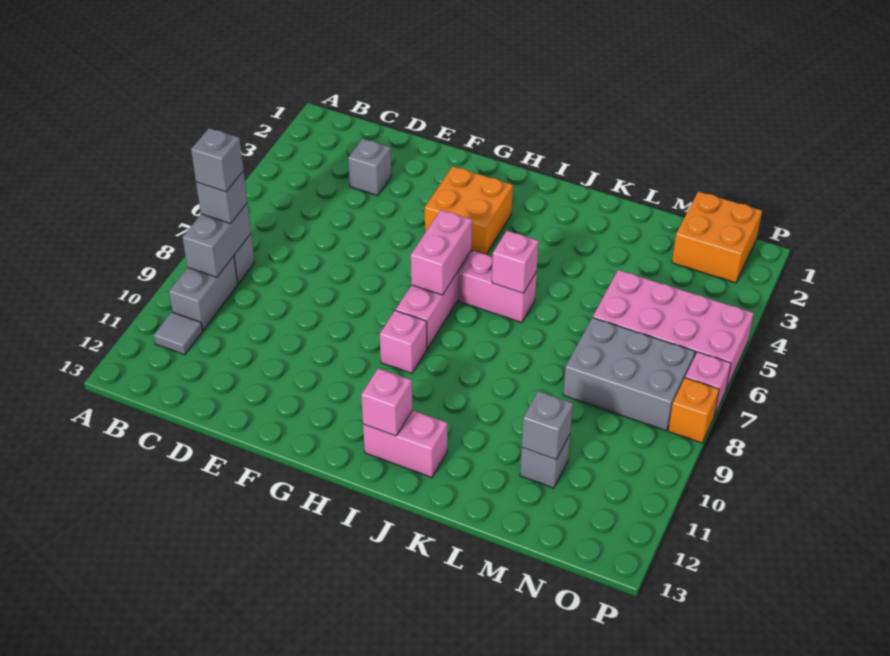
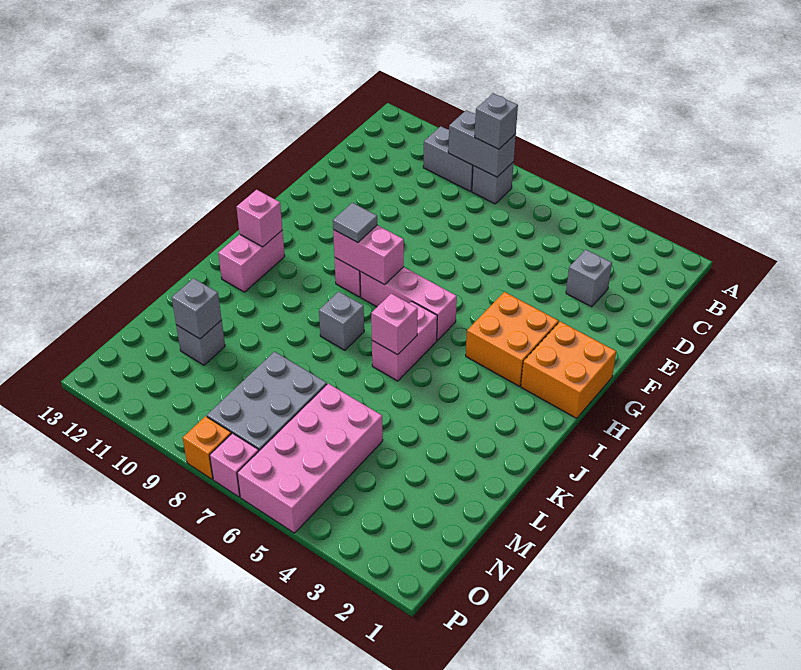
grey brick B8 level 4 -> grey brick J8 level 1
grey tile B11 level 1 -> grey tile H9 level 3
pink brick H6:H7 level 2 -> pink brick H8:H9 level 2
orange brick N1:O2 level 1 -> orange brick G1:H2 level 1

